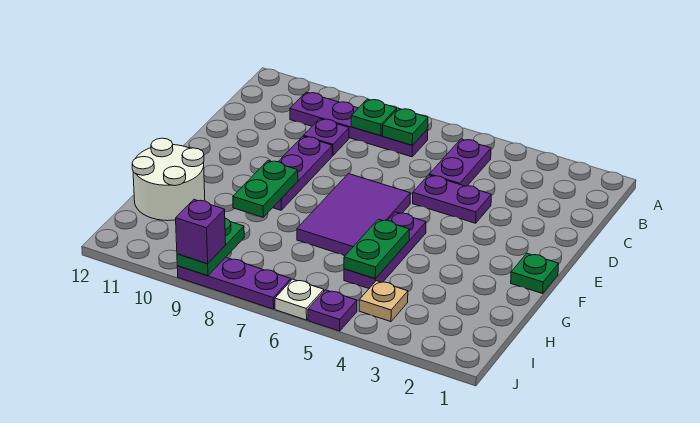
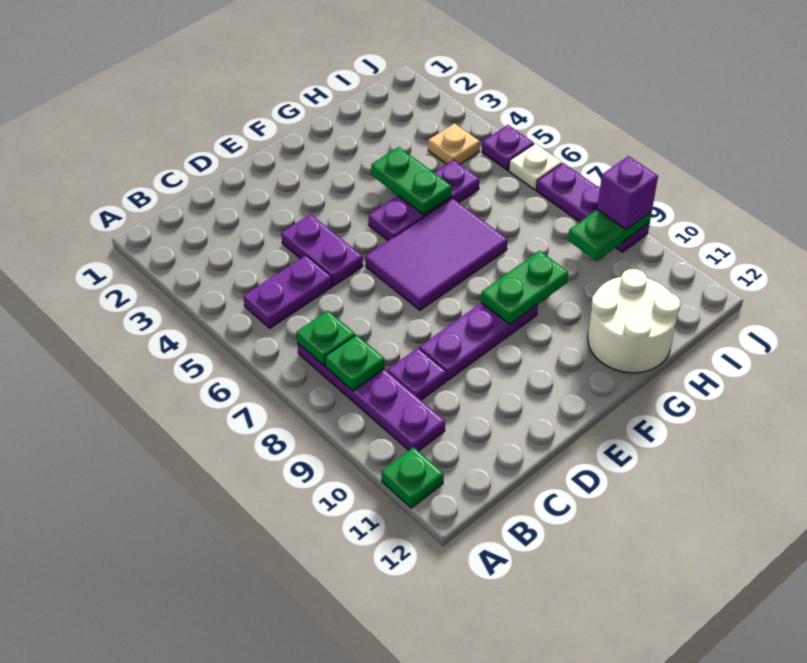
green plate F1 level 1 -> green plate A11 level 1
green plate G5:H5 level 2 -> green plate G4:G5 level 2

